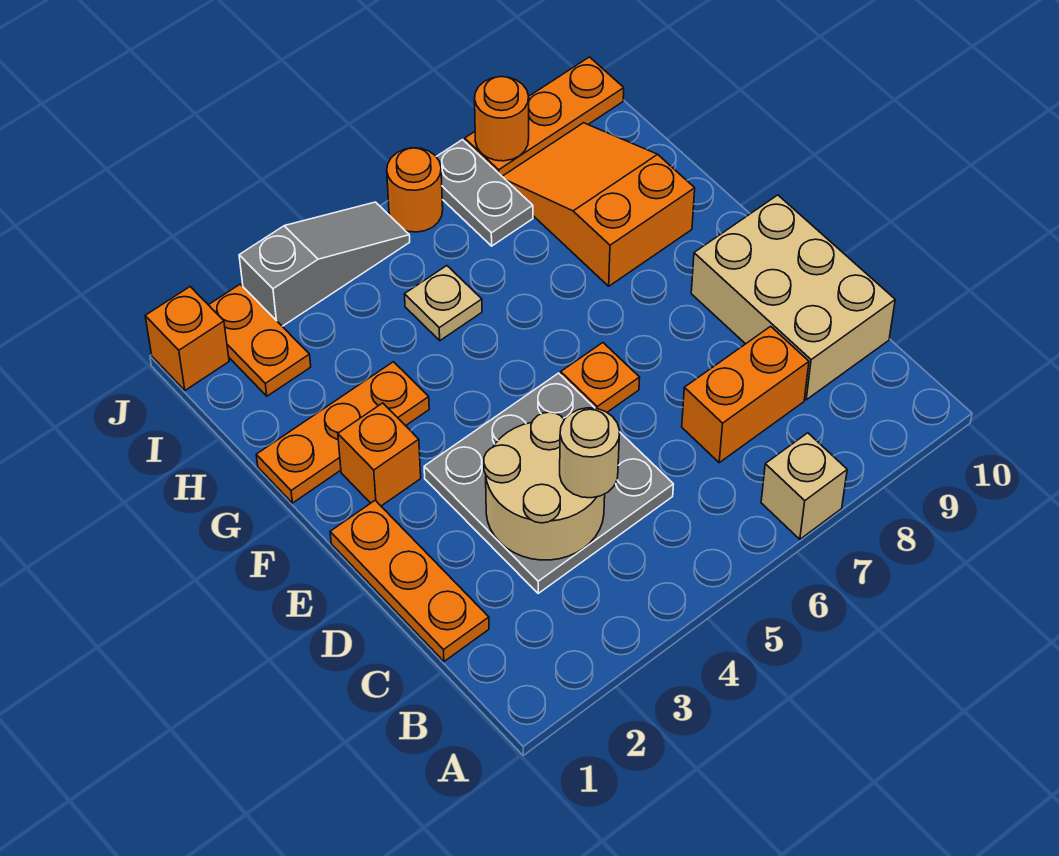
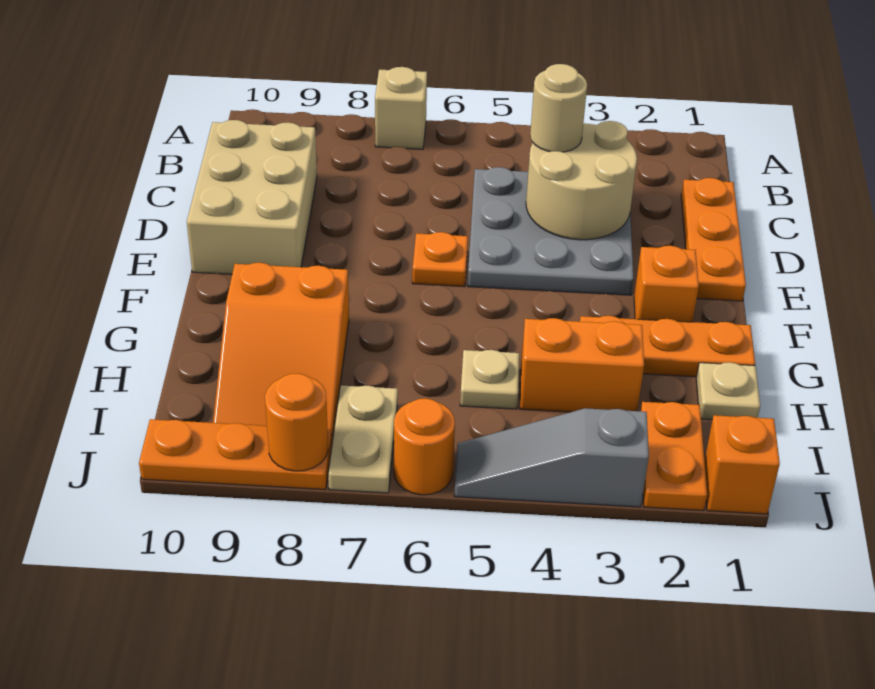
orange brick C7:C8 level 1 -> orange brick H3:H4 level 1
none -> tan plate H1 level 1
grey plate I7:J7 level 1 -> tan plate I7:J7 level 1

